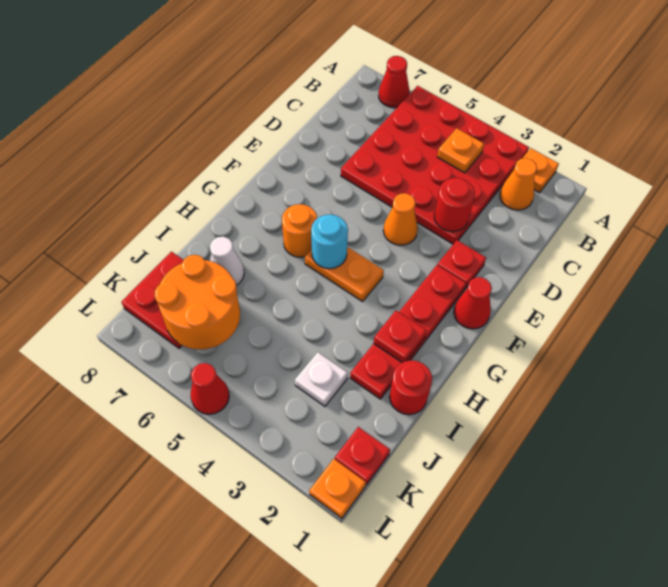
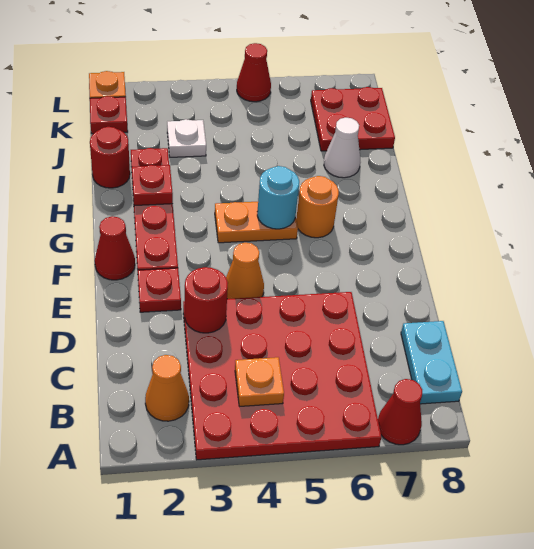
orange plate A2 level 1 -> none
none -> cyan plate B8:C8 level 1
orange round brick J6:K7 level 2 -> none

